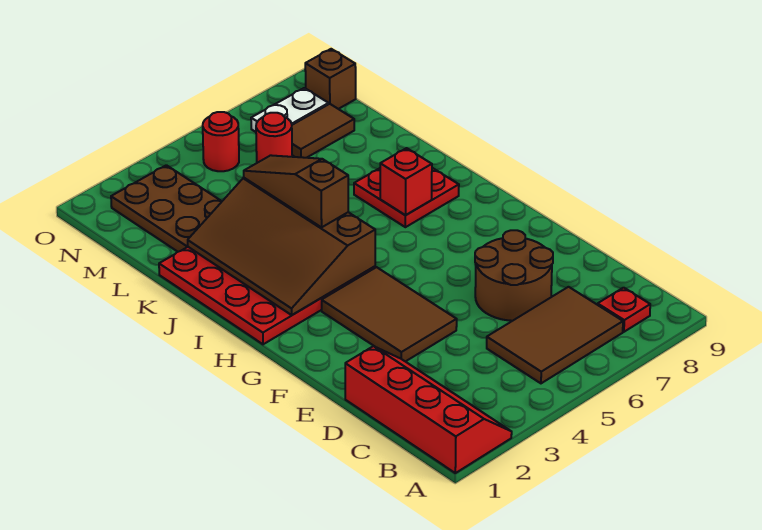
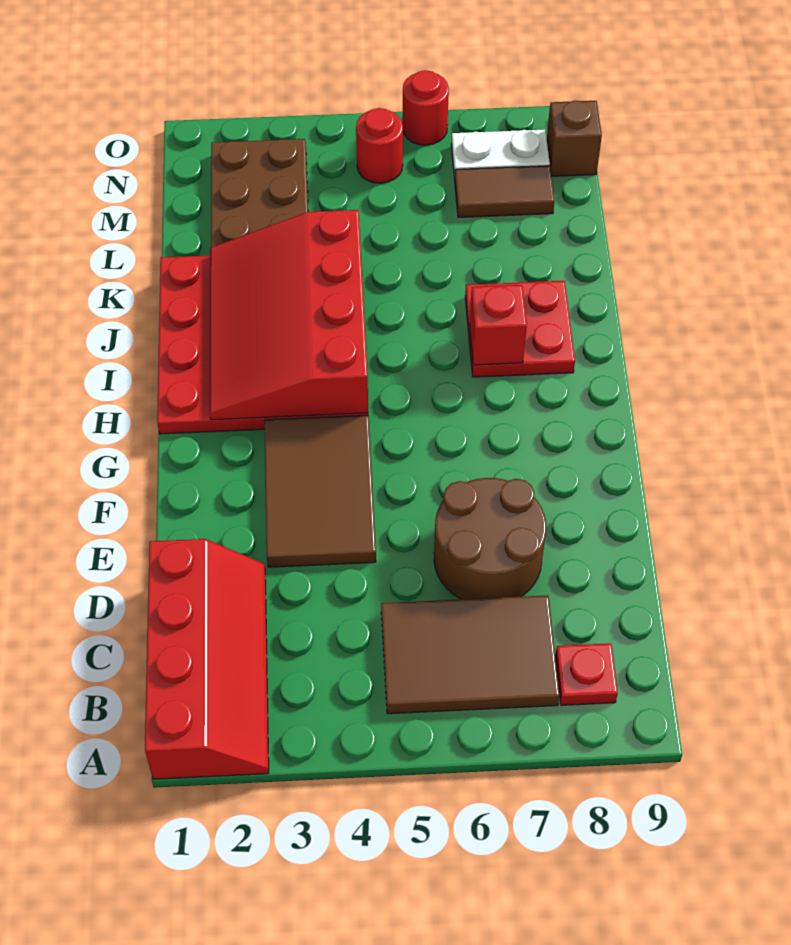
brown slope H2:K4 level 2 top 4 -> red slope H2:K4 level 2 top 4
brown slope I4:K4 level 3 top I -> none
red round brick M6 level 1 -> red round brick O6 level 1

